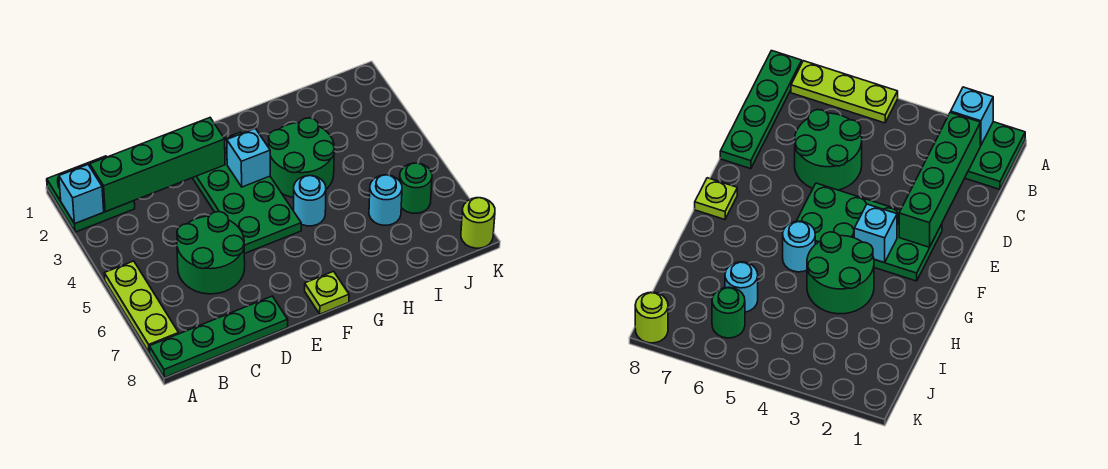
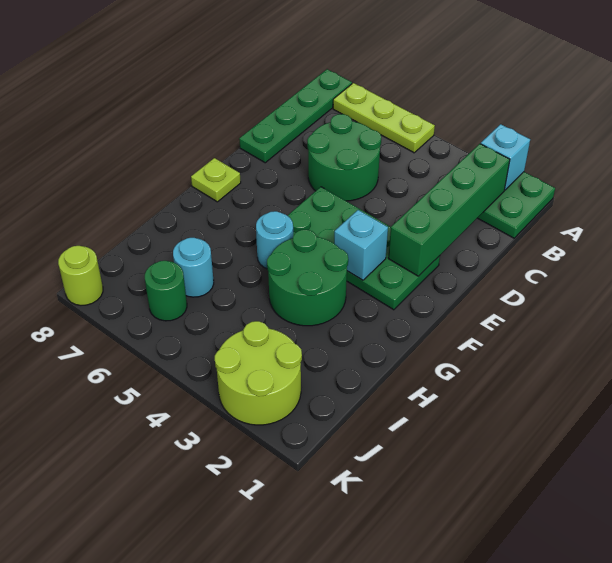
none -> lime round brick J2:K3 level 1

